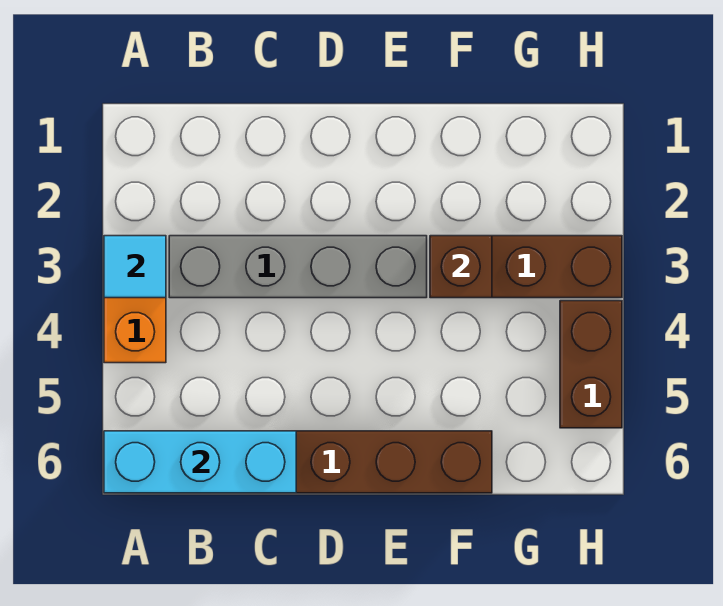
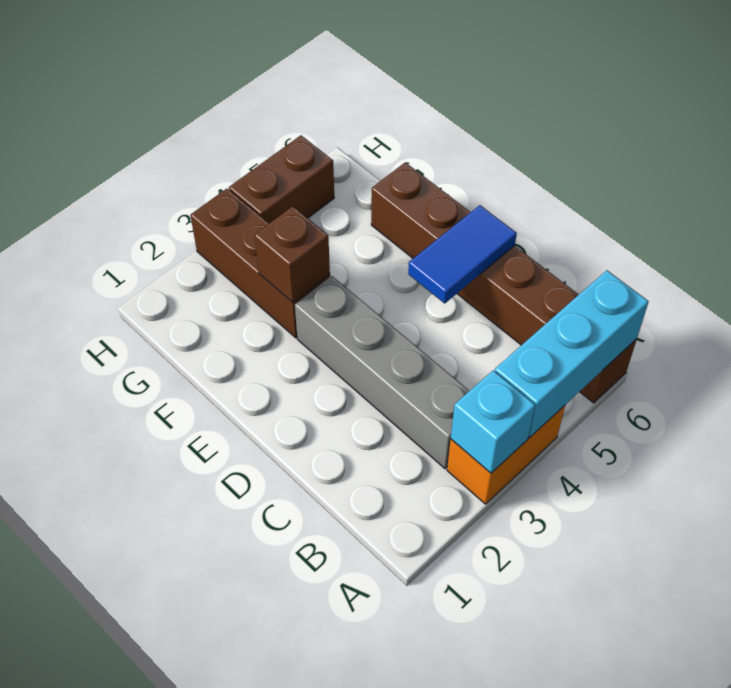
cyan tile A3 level 2 -> cyan brick A3 level 2
cyan brick A6:C6 level 2 -> cyan brick A4:A6 level 2
none -> blue tile D5:D6 level 2

